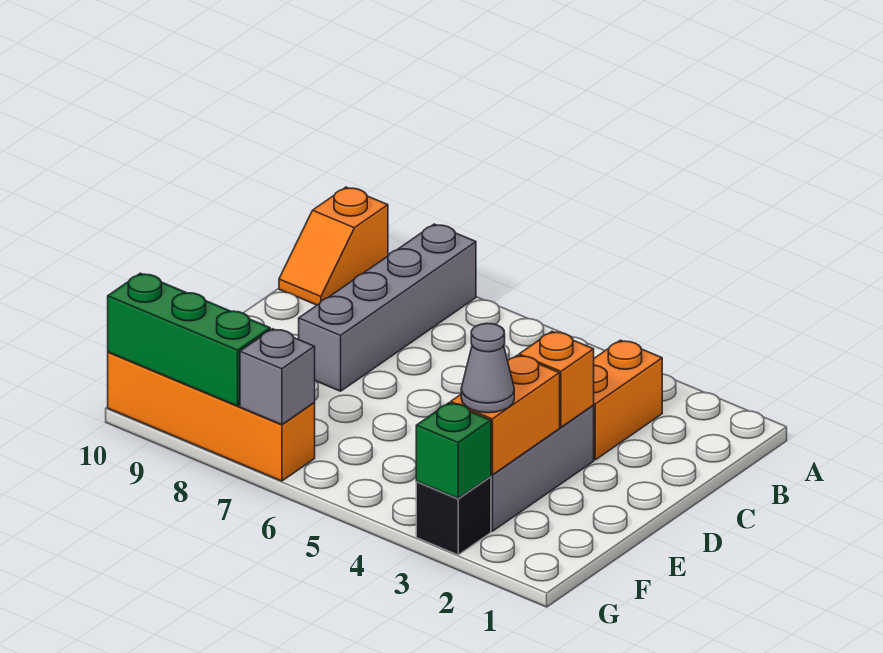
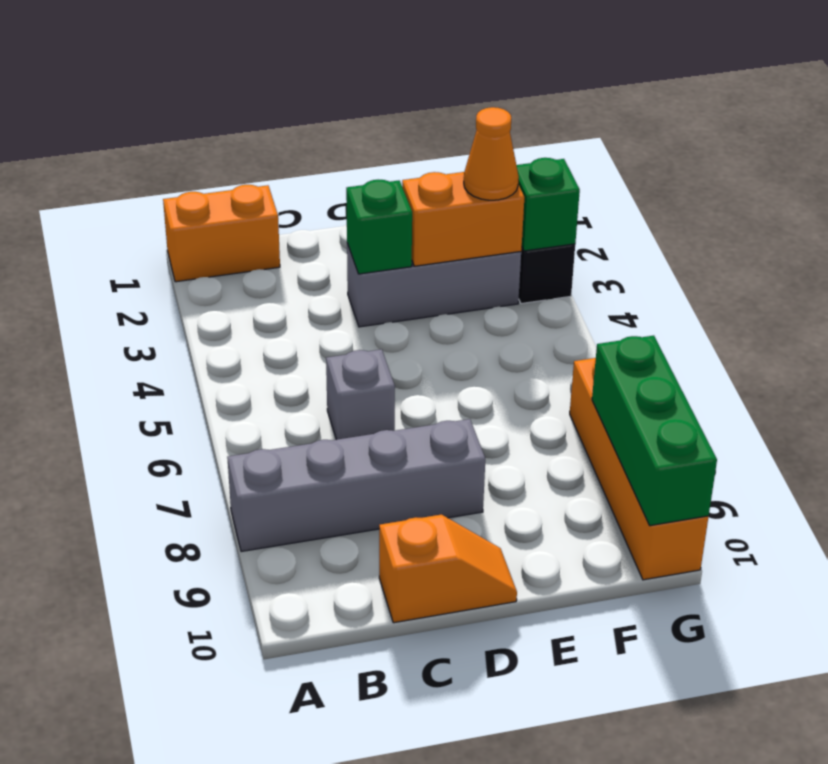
orange slope A10:B10 level 1 top A -> orange slope C10:D10 level 1 top C
orange brick B3:C3 level 1 -> orange brick A1:B1 level 1
orange brick D3 level 2 -> green brick D3 level 2
grey cone F3 level 3 -> orange cone F3 level 3
grey brick G7 level 2 -> grey brick C6 level 1

